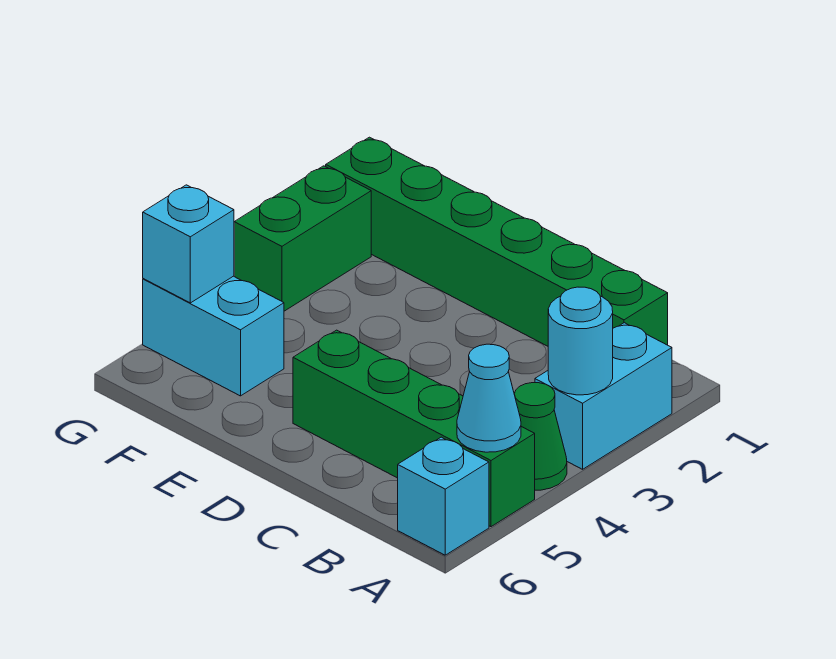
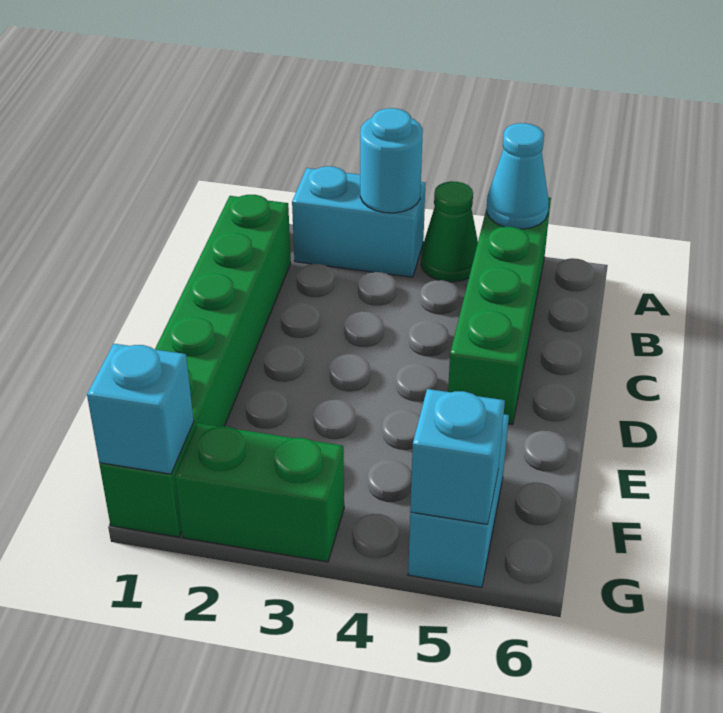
cyan brick A6 level 1 -> cyan brick G1 level 2

